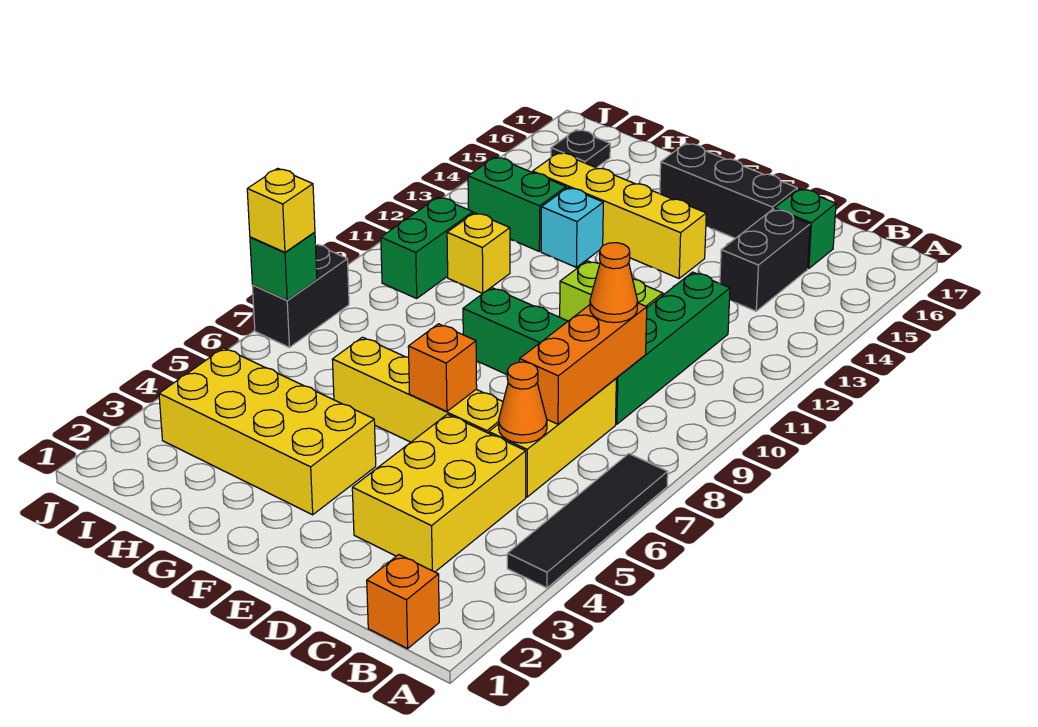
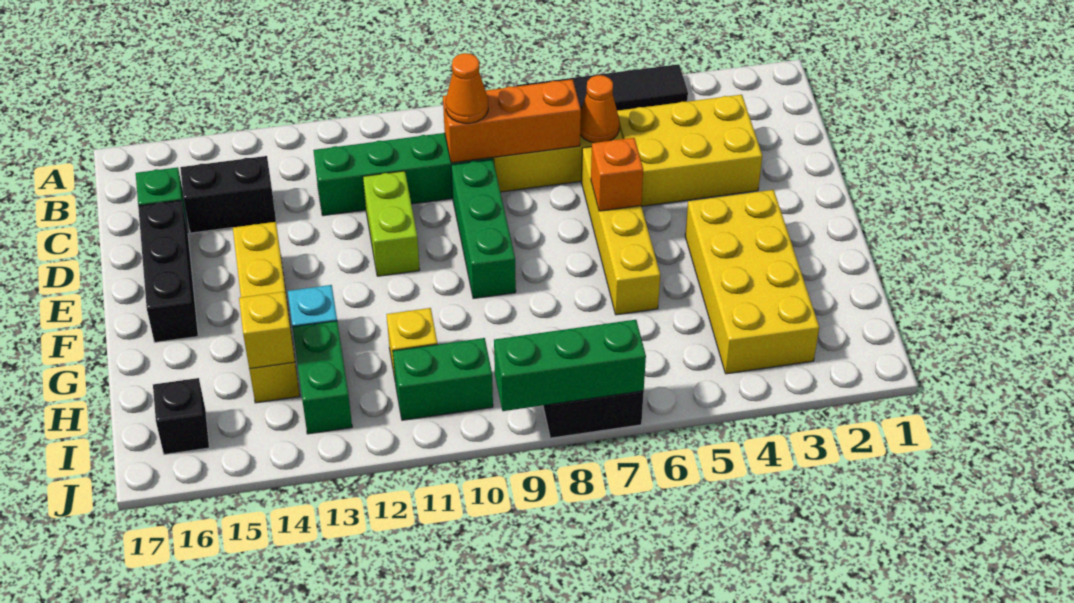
orange brick B1 level 1 -> none
black plate I16 level 1 -> black brick I16 level 1
green brick J7 level 2 -> green brick J7:J9 level 2
yellow brick J7 level 3 -> yellow brick H14 level 2

